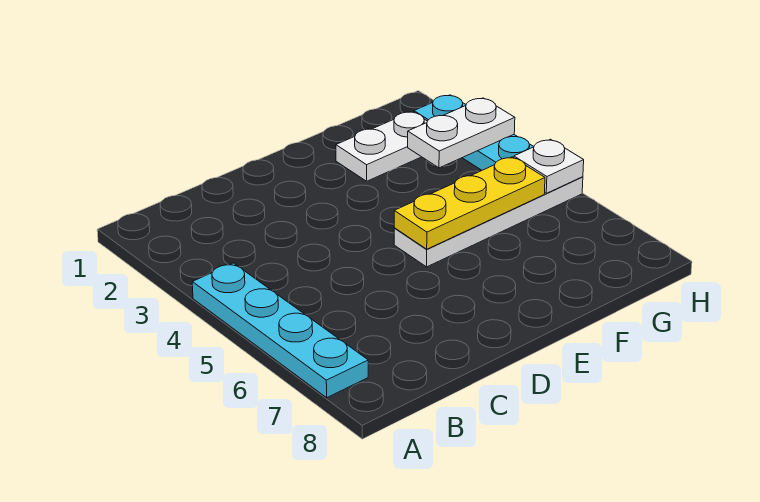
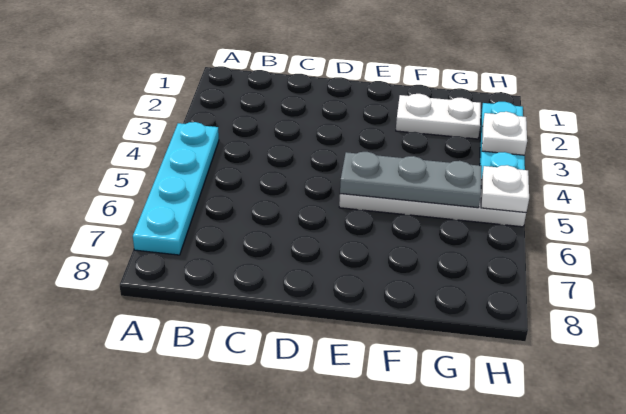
yellow plate E5:G5 level 2 -> grey plate E5:G5 level 2
white plate G3:H3 level 2 -> white plate H3 level 2

